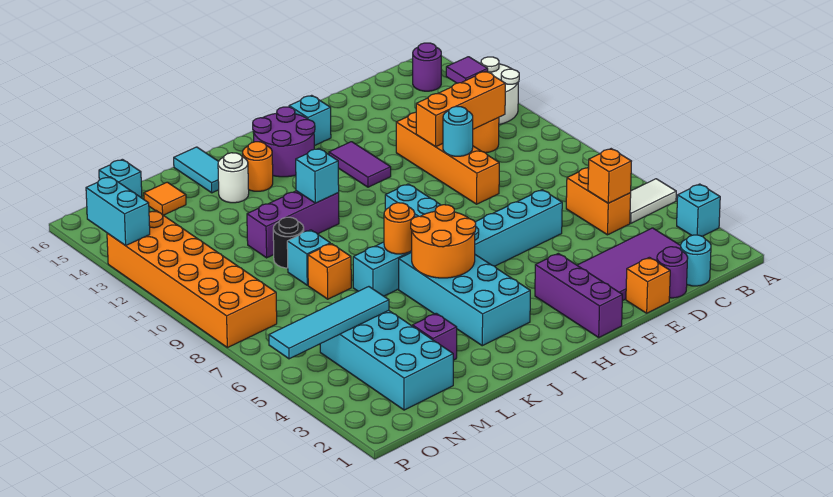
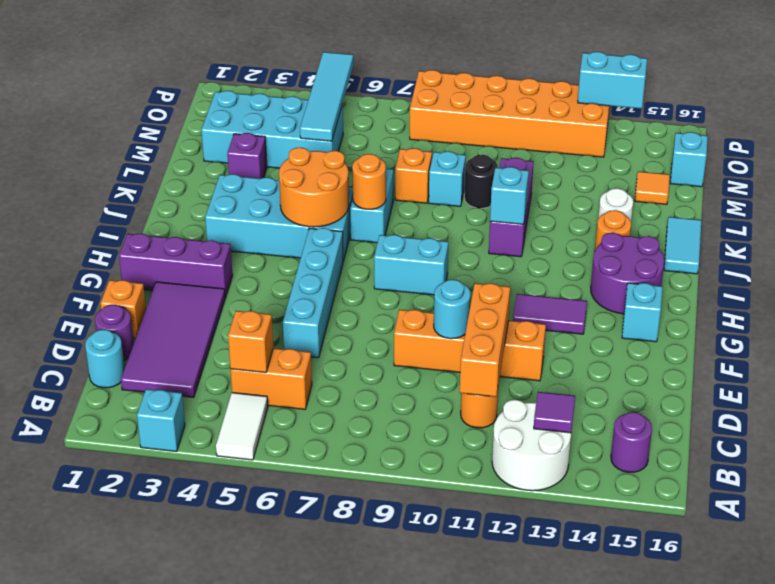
cyan tile K15:K16 level 1 -> cyan tile J16:K16 level 1

